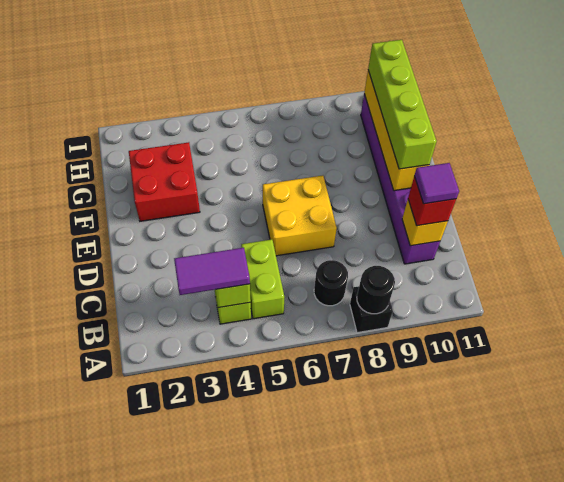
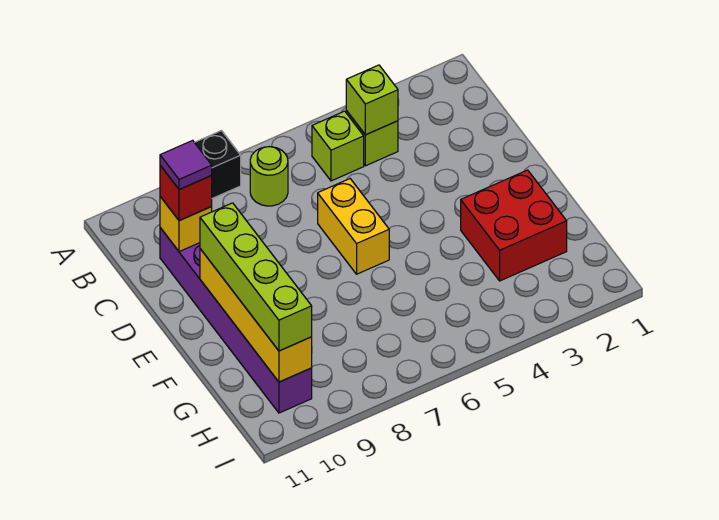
black round brick A8 level 2 -> none
purple tile B3:B4 level 3 -> none
lime brick B5:C5 level 1 -> lime brick B5 level 1
black round brick B7 level 1 -> lime round brick B7 level 1
yellow brick D6:E7 level 1 -> yellow brick D6:E6 level 1

